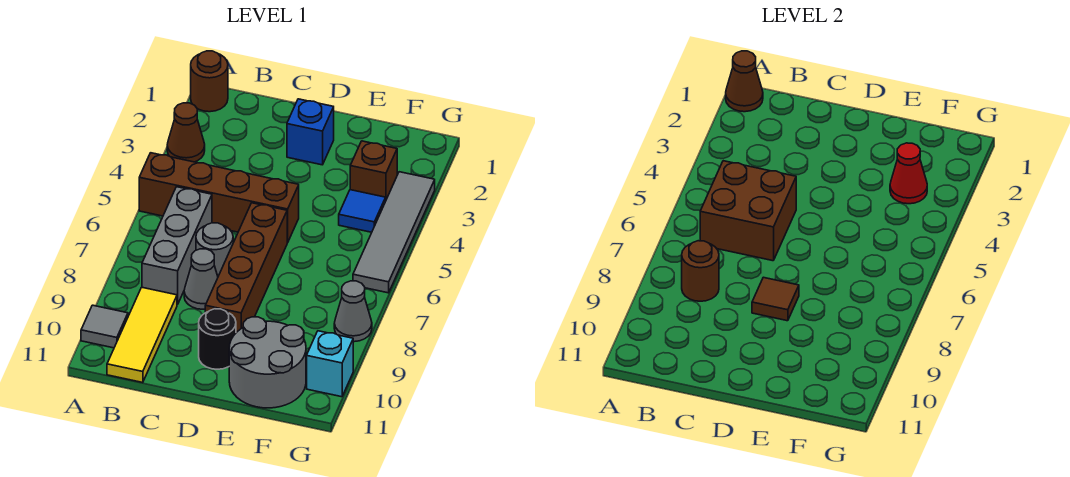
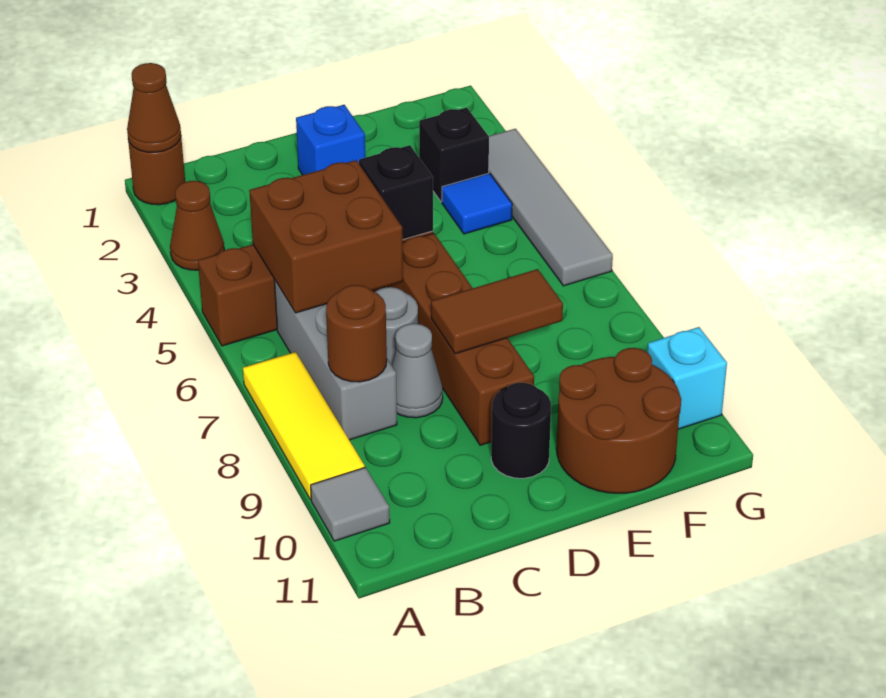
yellow tile B9:B11 level 1 -> yellow tile A7:A9 level 1
none -> black brick D5 level 2
brown tile D8 level 2 -> brown tile D8:E8 level 2
grey round brick E10:F11 level 1 -> brown round brick E10:F11 level 1
brown brick F3 level 1 -> black brick F3 level 1
red cone F3 level 2 -> none
grey cone G8 level 1 -> none

